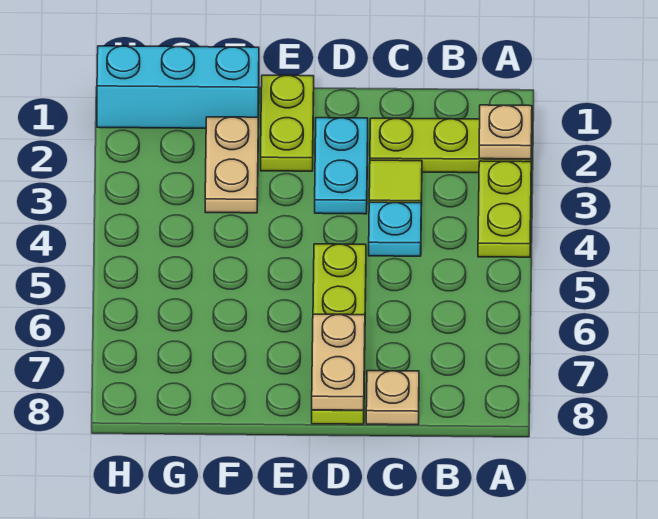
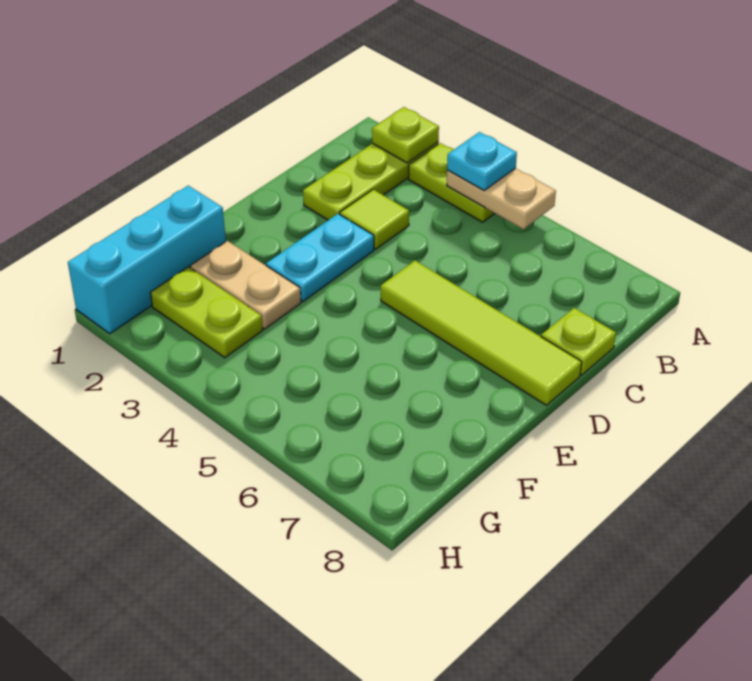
tan plate A2 level 2 -> lime plate A2 level 2
cyan plate C4 level 1 -> cyan plate A4 level 3
tan plate C8 level 1 -> lime plate C8 level 1
cyan plate D2:D3 level 1 -> cyan plate D3:E3 level 1
lime plate D5:D8 level 1 -> lime tile D5:D8 level 1
tan plate D7:D8 level 2 -> tan plate A4:A5 level 2
lime plate E1:E2 level 1 -> lime plate G2:G3 level 1

